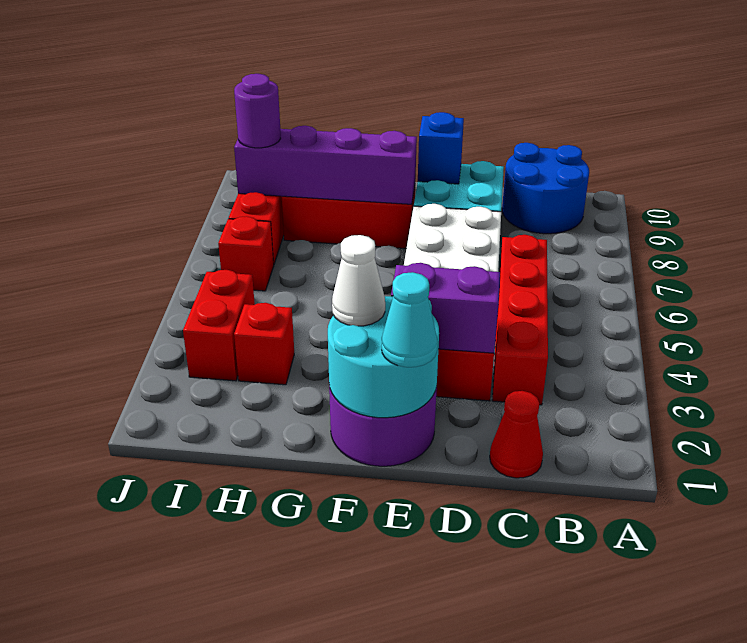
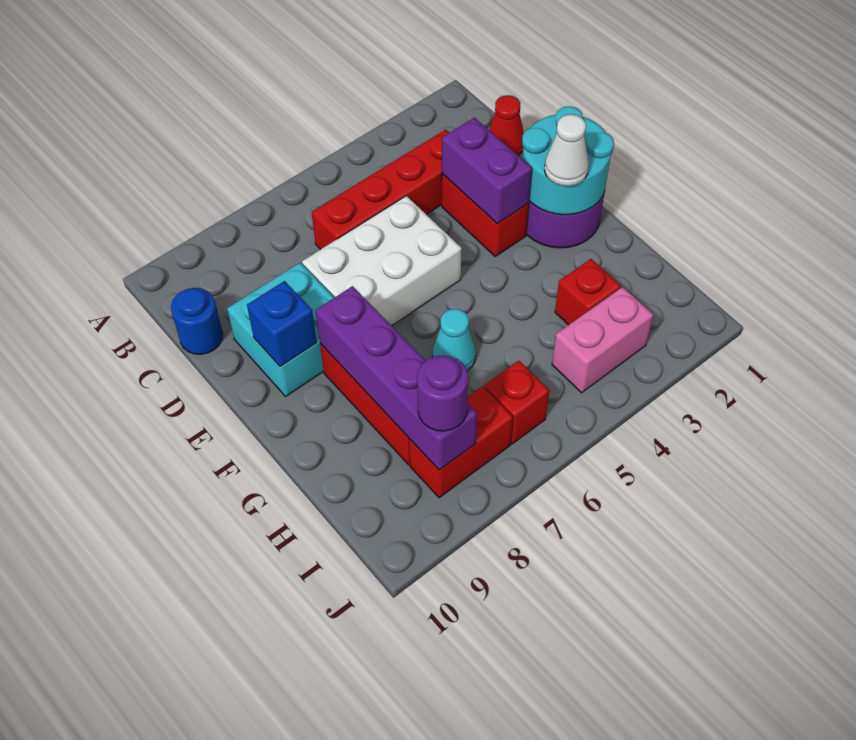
blue round brick B9:C10 level 1 -> blue round brick C10 level 1
cyan cone E1 level 3 -> cyan cone G6 level 1
red brick I3:I4 level 1 -> pink brick I3:I4 level 1

